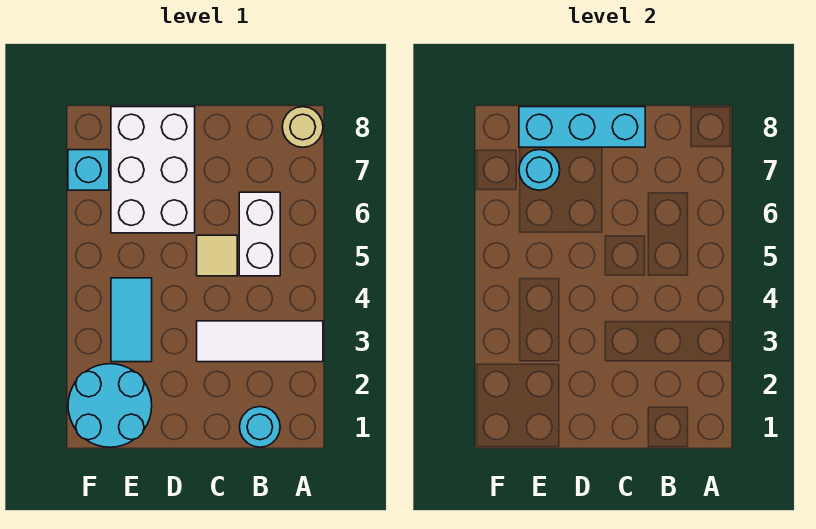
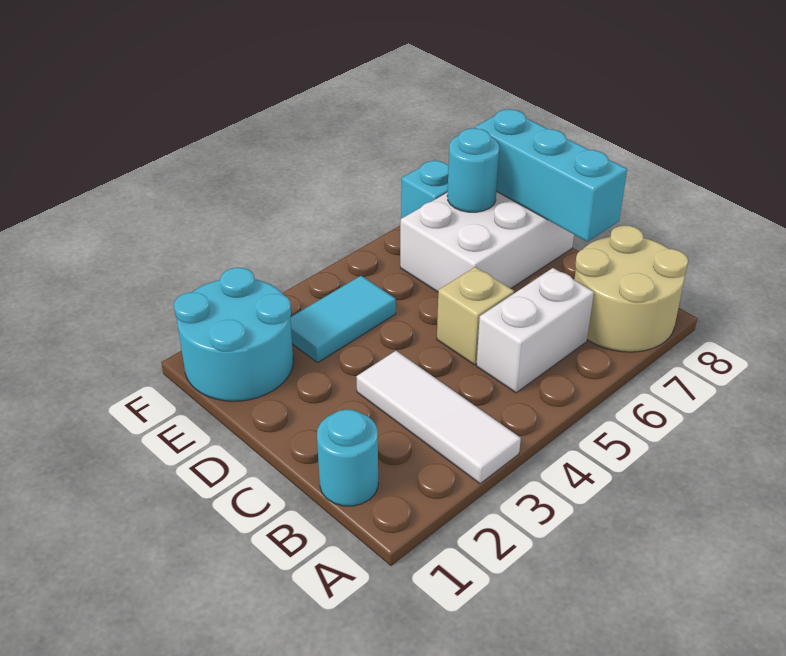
tan round brick A8 level 1 -> tan round brick A7:B8 level 1
tan tile C5 level 1 -> tan brick C5 level 1

